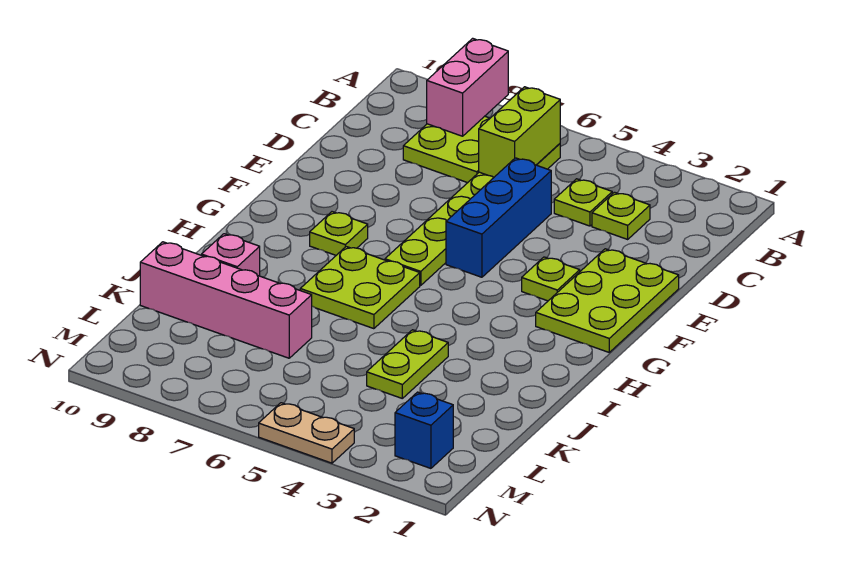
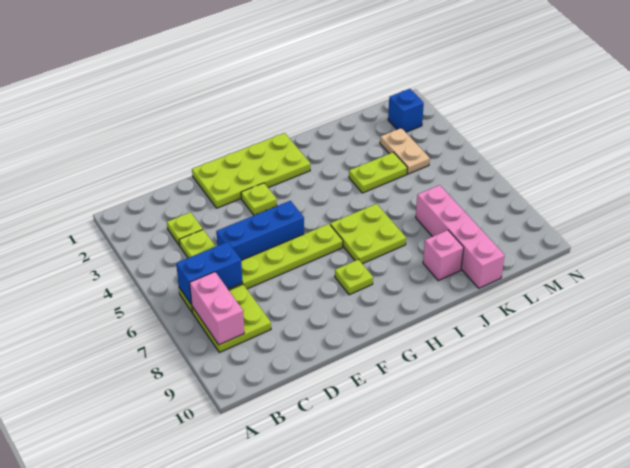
pink brick A8:B8 level 2 -> pink brick B7:B8 level 2
lime brick B6:C6 level 2 -> blue brick B6:C6 level 2
lime plate E1:G2 level 1 -> lime plate E1:H2 level 1
tan plate N4:N5 level 1 -> tan plate L3:L4 level 1

